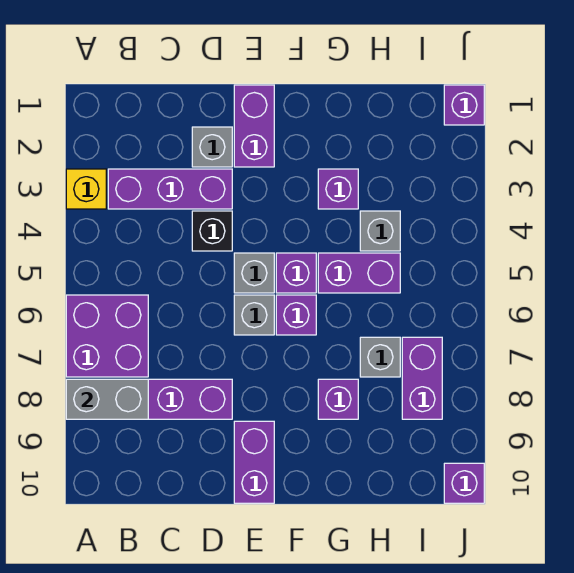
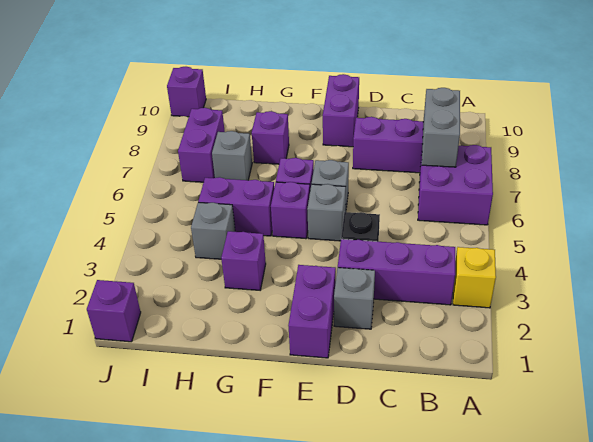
grey brick A8:B8 level 2 -> grey brick B7:B8 level 2

